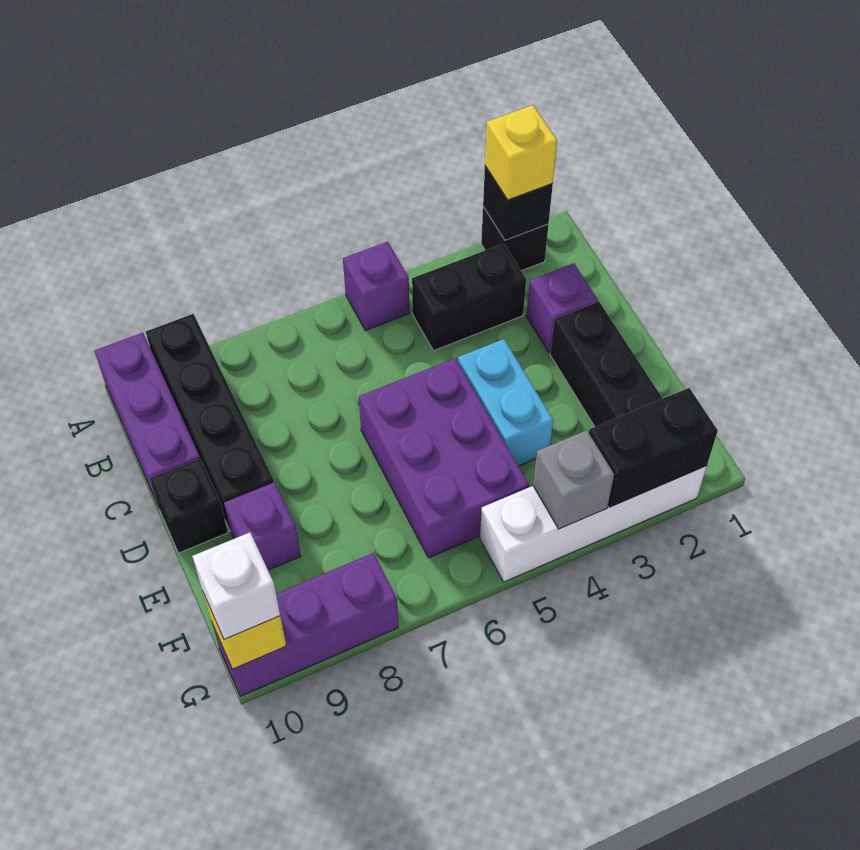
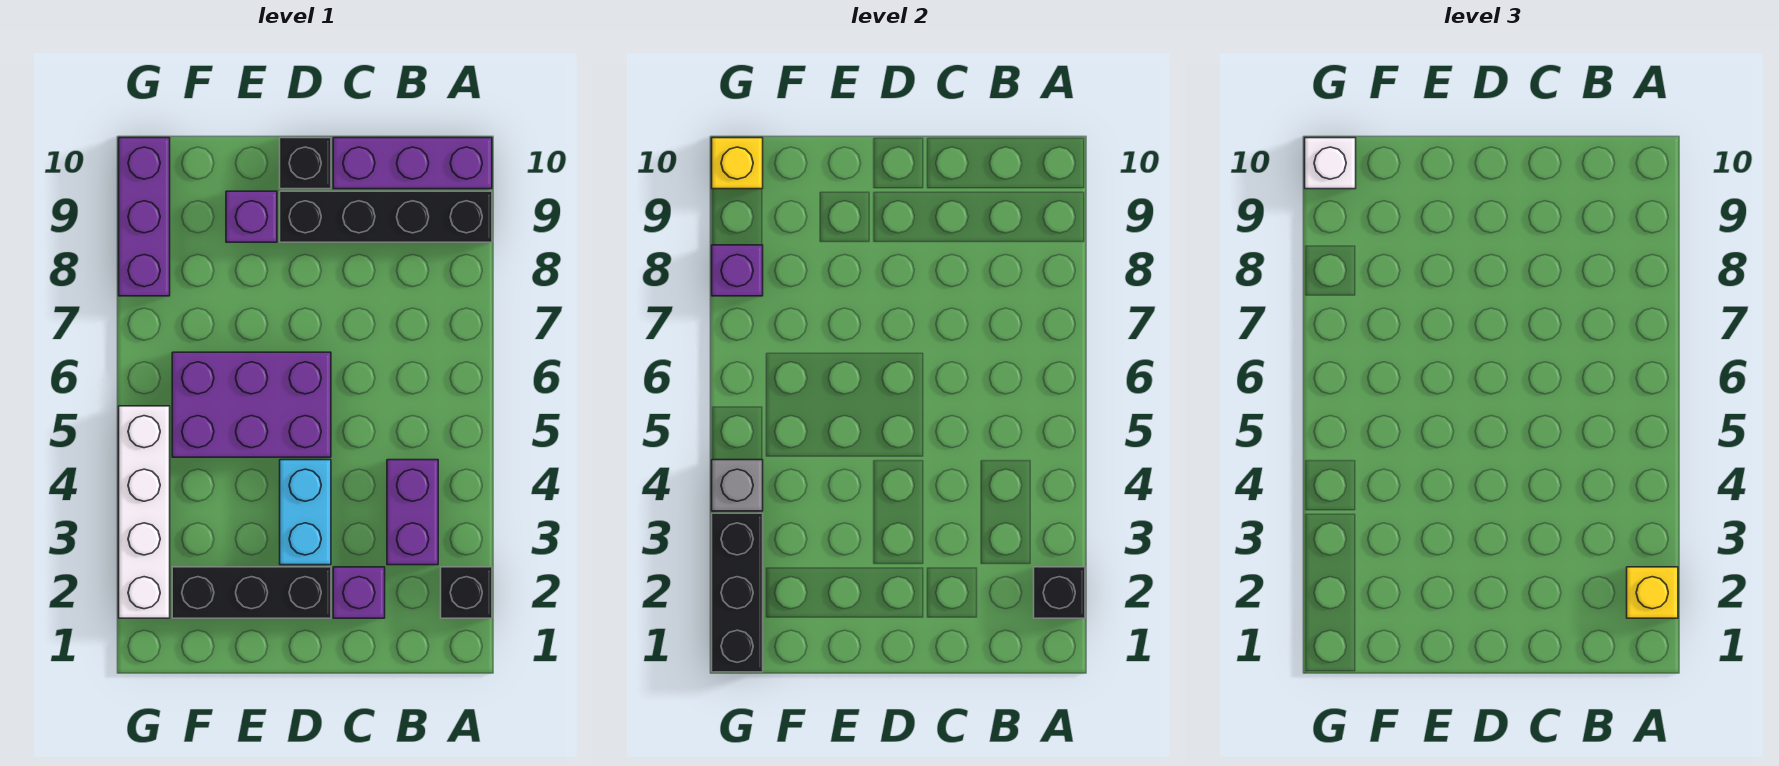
purple brick A5 level 1 -> purple brick G8 level 2
black brick B3:B4 level 1 -> purple brick B3:B4 level 1
cyan brick D4:E4 level 1 -> cyan brick D3:D4 level 1
black brick G2:G3 level 2 -> black brick G1:G3 level 2

